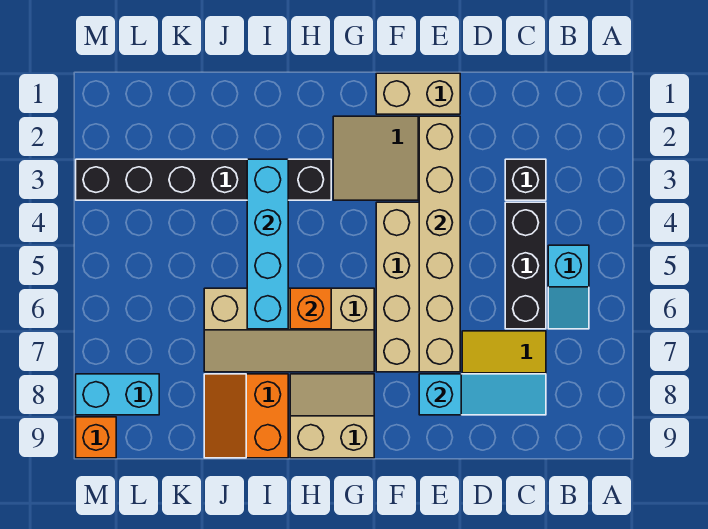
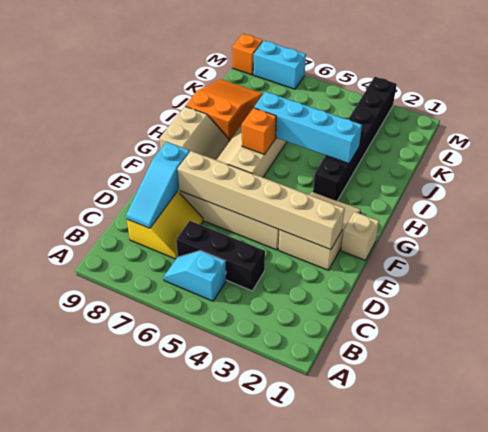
black brick C3 level 1 -> none
tan brick E1:F1 level 1 -> tan brick F1 level 1
orange slope I8:J9 level 1 top I -> orange slope I8:K9 level 1 top I
cyan brick L8:M8 level 1 -> cyan brick M7:M8 level 1

